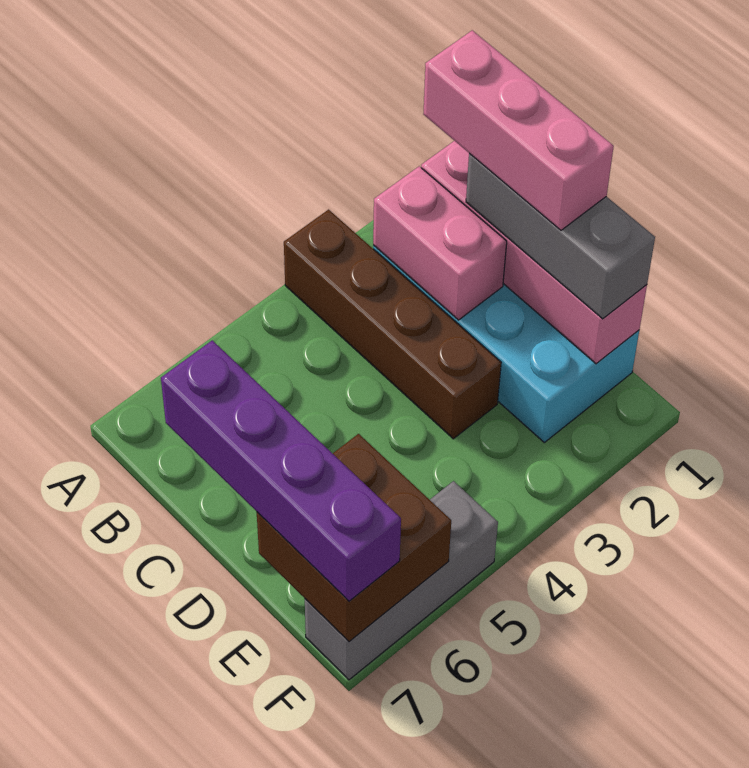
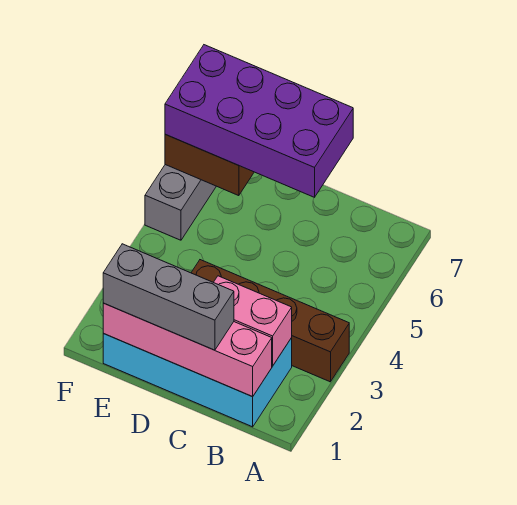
pink brick B1:D1 level 4 -> none
purple brick C7:F7 level 3 -> purple brick C6:F7 level 3

